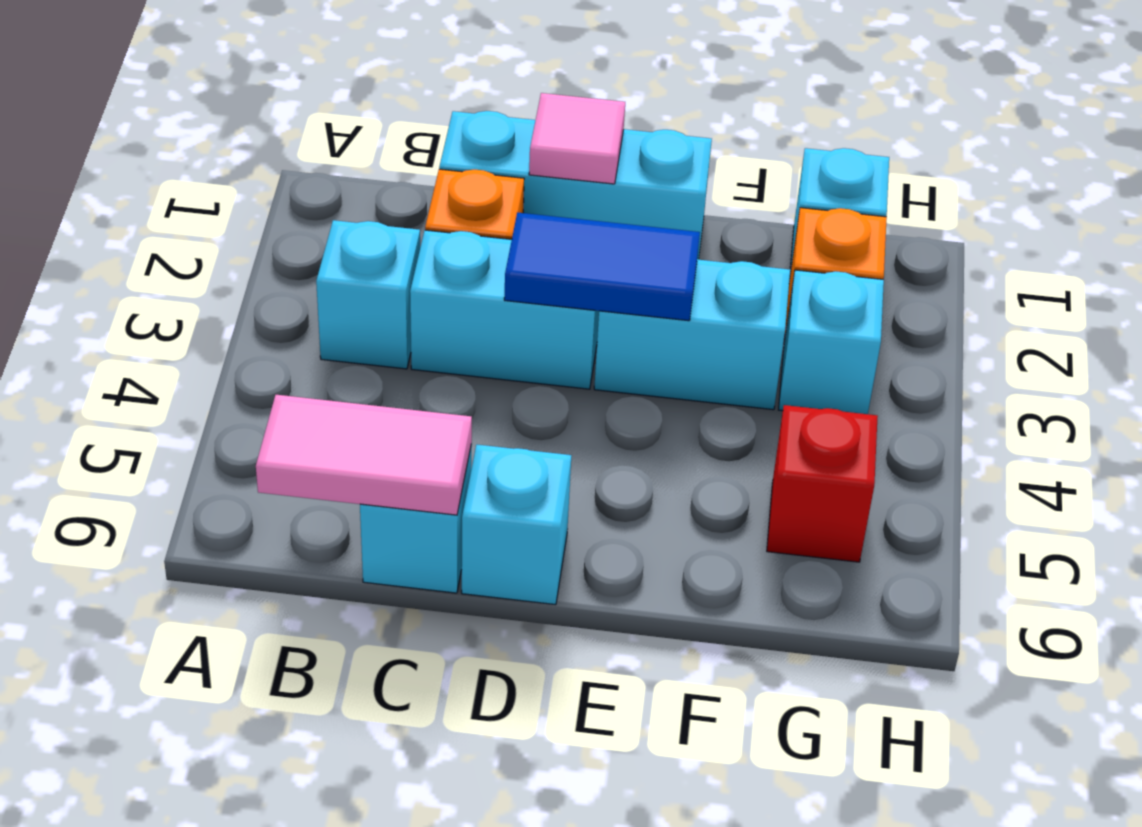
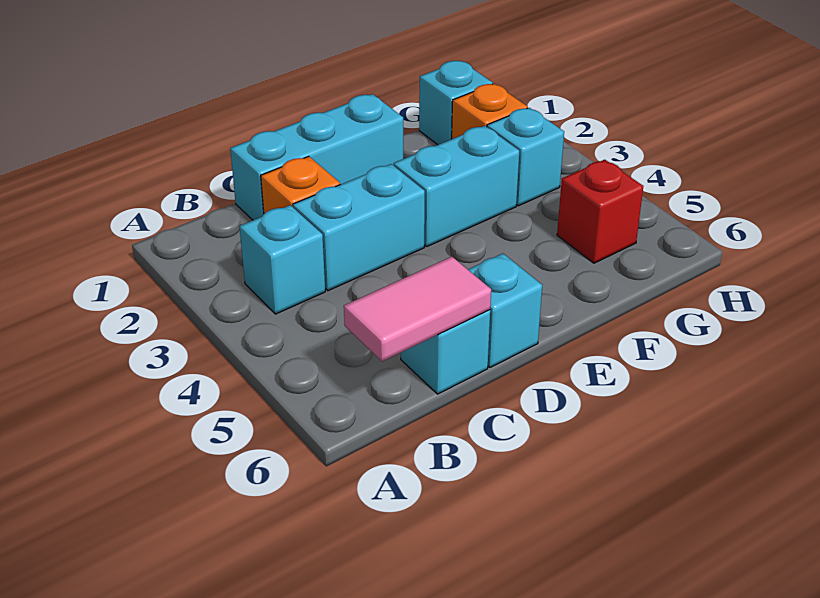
pink tile D1 level 2 -> none
blue tile D3:E3 level 2 -> none

